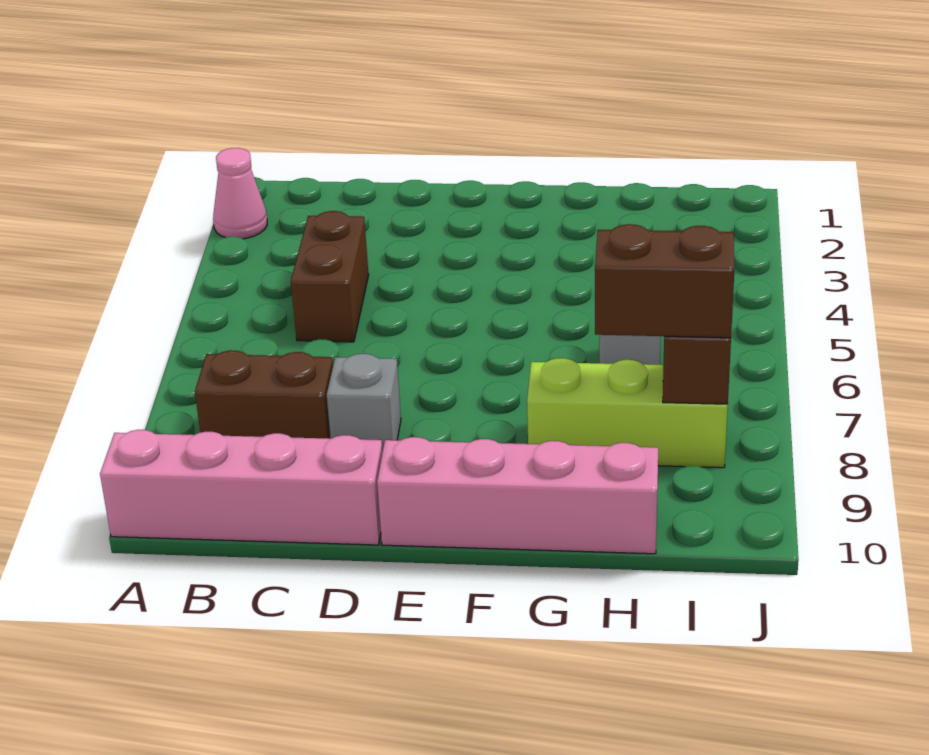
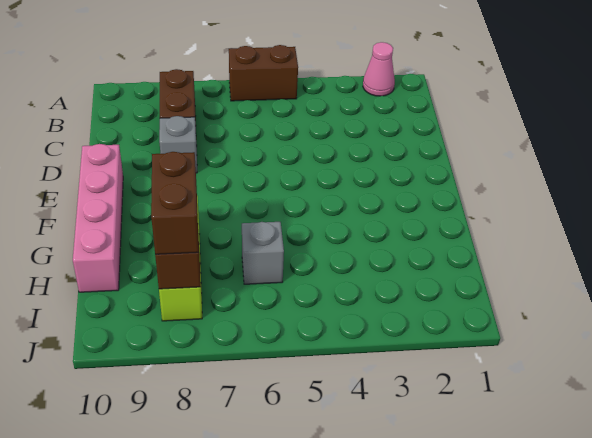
pink brick A10:D10 level 1 -> none
brown brick C4:C5 level 1 -> brown brick A5:A6 level 1

